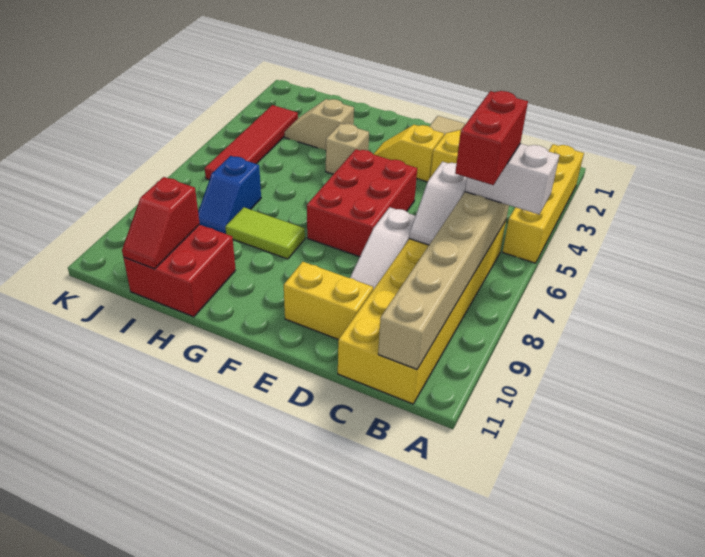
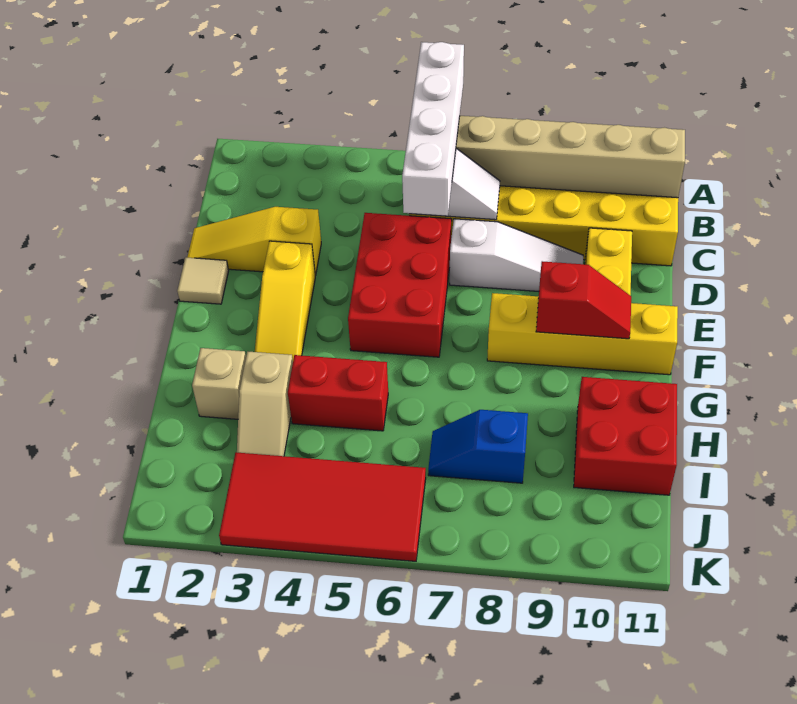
yellow brick A2:A5 level 1 -> yellow brick F8:F11 level 1
white brick A6:B6 level 3 -> white brick A6:D6 level 3
red brick B6:B7 level 4 -> red brick H4:H5 level 1
yellow slope E3:F3 level 1 top E -> yellow slope E3:G3 level 1 top E
red brick E5:F7 level 1 -> red brick D5:F6 level 1
tan brick G4 level 1 -> tan brick H2 level 1
lime tile G8:H8 level 1 -> none
blue slope I7:I8 level 1 top 7 -> blue slope I7:I8 level 1 top 8
red slope I10:I11 level 2 top 10 -> red slope F9:F10 level 2 top 9
red tile J3:J6 level 1 -> red tile J3:K6 level 1

